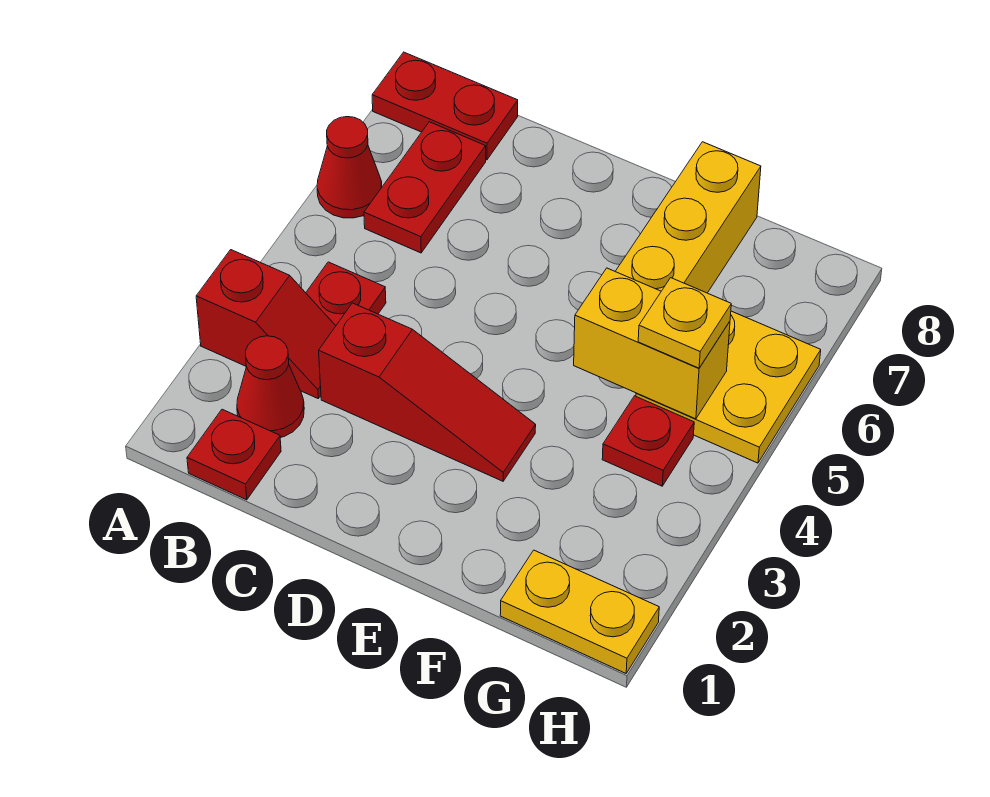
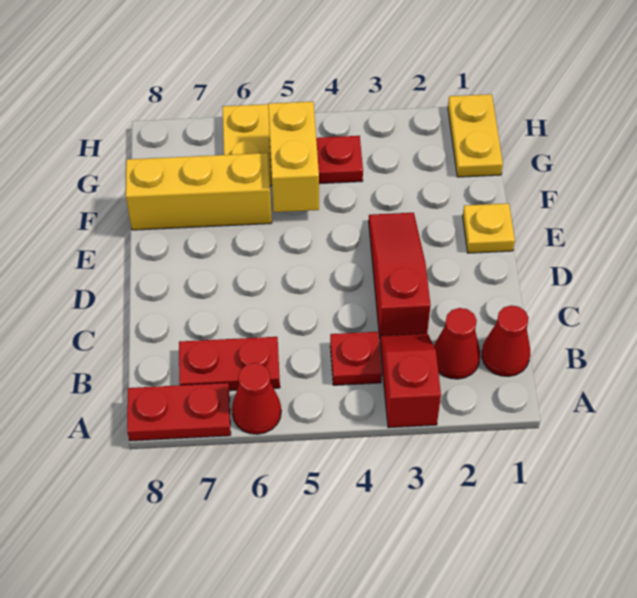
red plate A8:B8 level 1 -> red plate A7:A8 level 1
red plate B1 level 1 -> red cone B1 level 1
yellow plate G5 level 3 -> yellow plate E1 level 1

